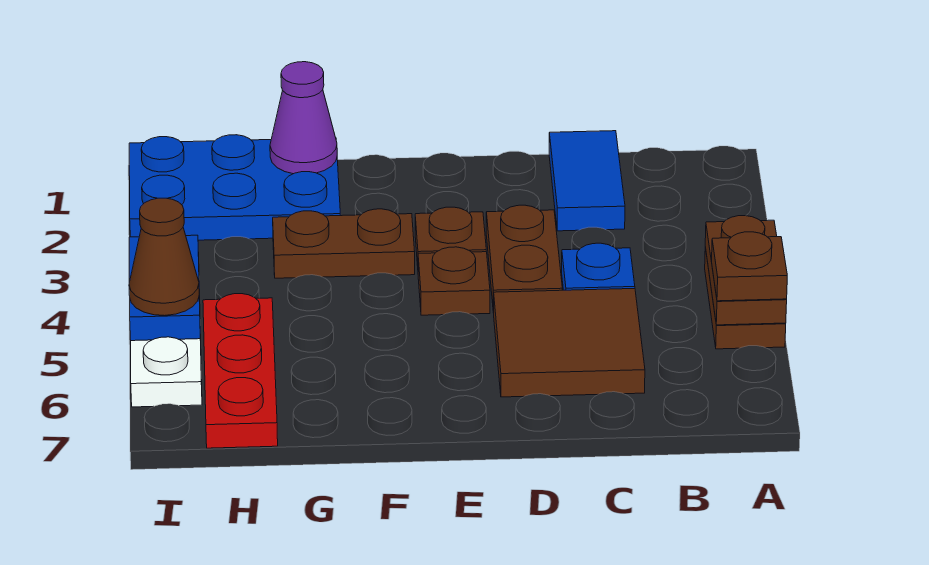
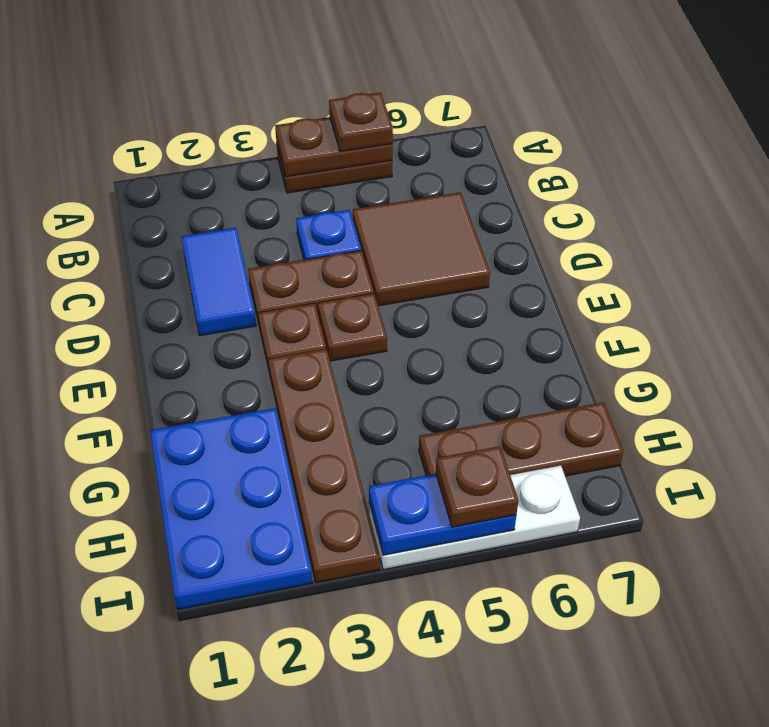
blue tile C1:C2 level 1 -> blue tile C2:D2 level 1
brown plate F3:G3 level 1 -> brown plate F3:I3 level 1
purple cone G1 level 2 -> none
red plate H5:H7 level 1 -> brown plate H5:H7 level 1
brown cone I5 level 3 -> brown plate I5 level 3

